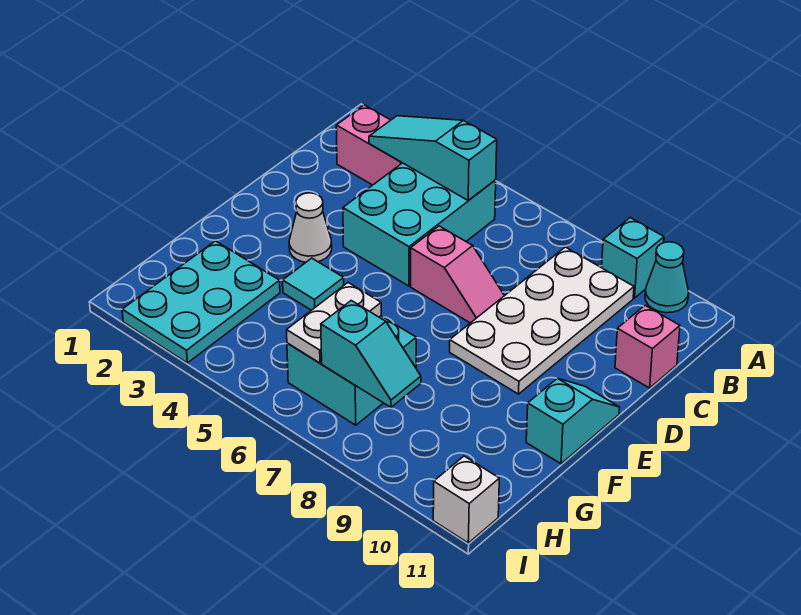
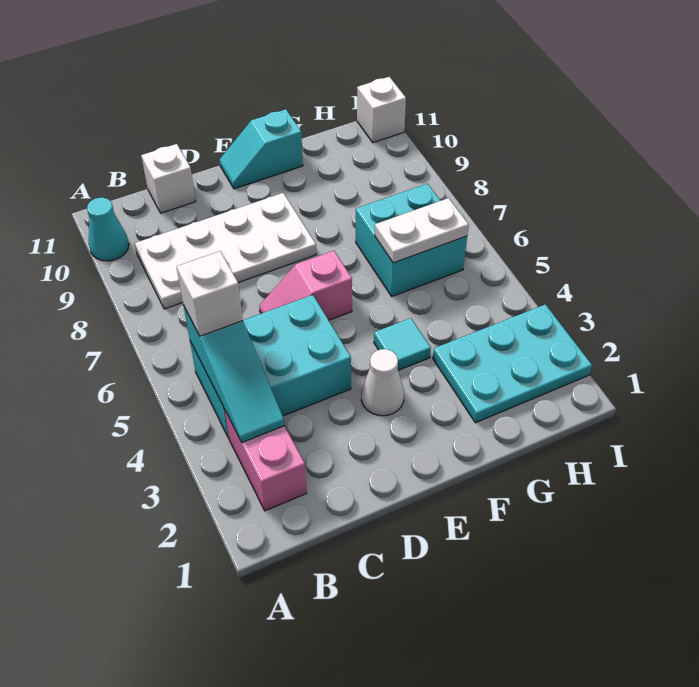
cyan brick A9 level 1 -> none
none -> white brick B5 level 3
pink brick C11 level 1 -> white brick C11 level 1
pink slope D6:D7 level 1 top 6 -> pink slope D6:E6 level 1 top E
cyan slope H7:H8 level 2 top 7 -> none

